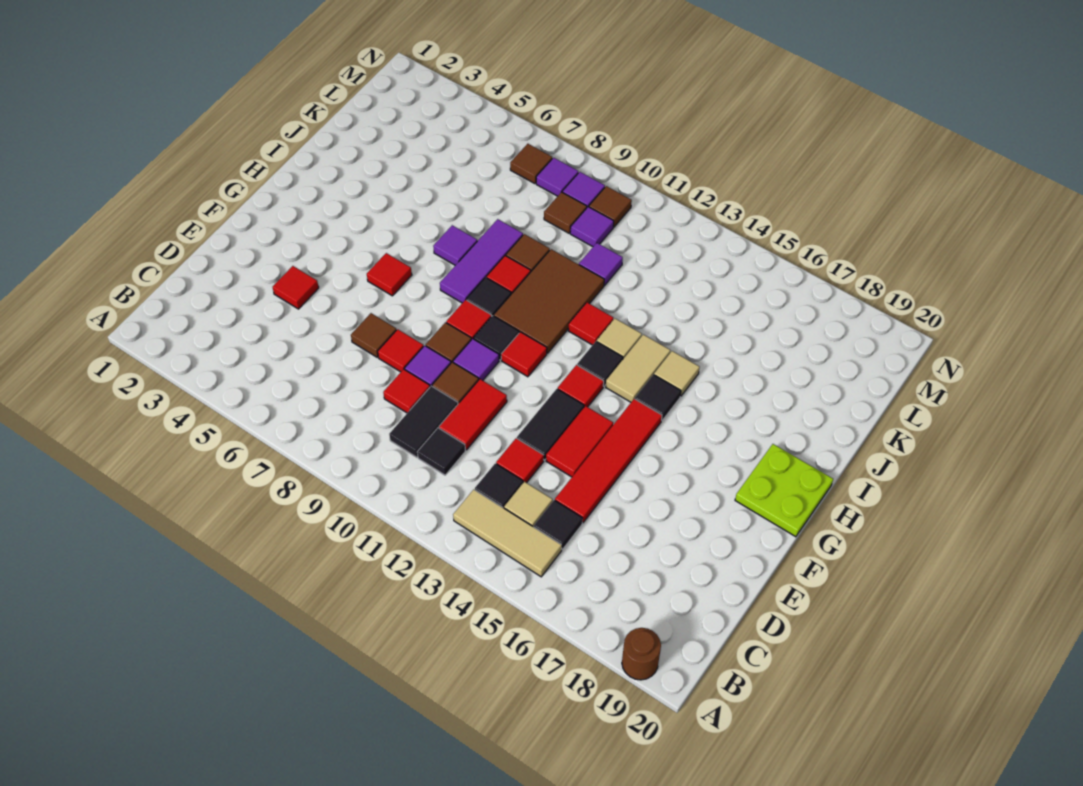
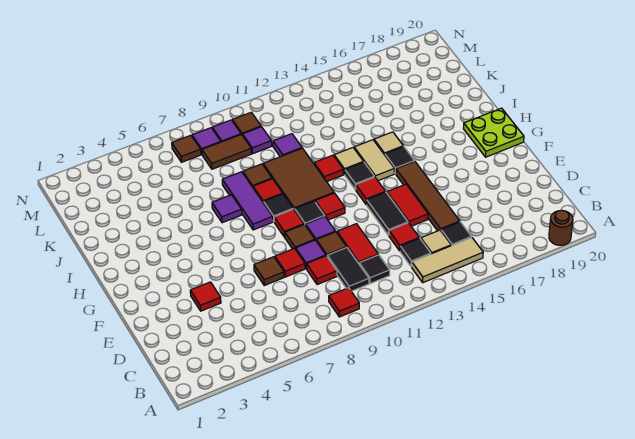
red tile D15:G15 level 1 -> brown tile D15:G15 level 1
red tile G6 level 1 -> red tile B9 level 1
brown tile L9 level 1 -> brown tile L8:L9 level 1

